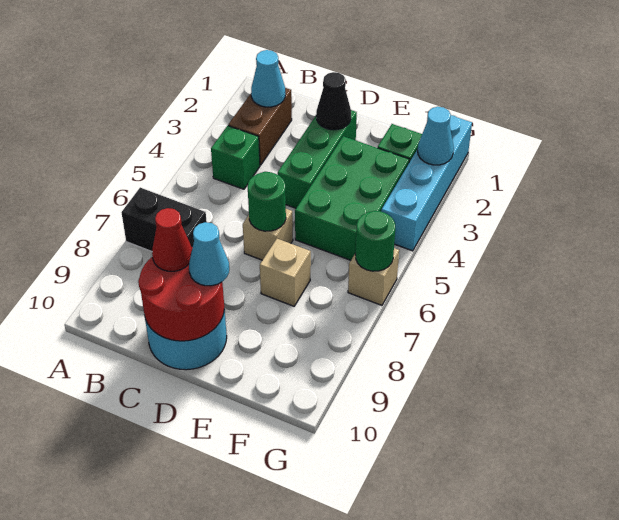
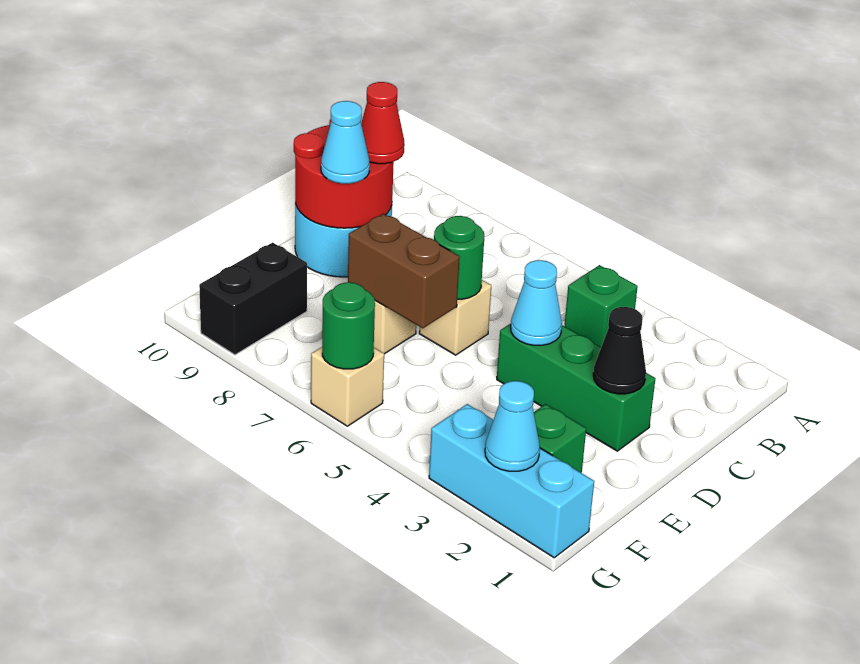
black brick A7:B7 level 1 -> black brick F9:G9 level 1
brown brick B2:B3 level 1 -> brown brick E6:E7 level 2
cyan cone B2 level 2 -> cyan cone D4 level 2
green brick E3:F5 level 1 -> none
cyan brick G1:G4 level 1 -> cyan brick G1:G3 level 1

